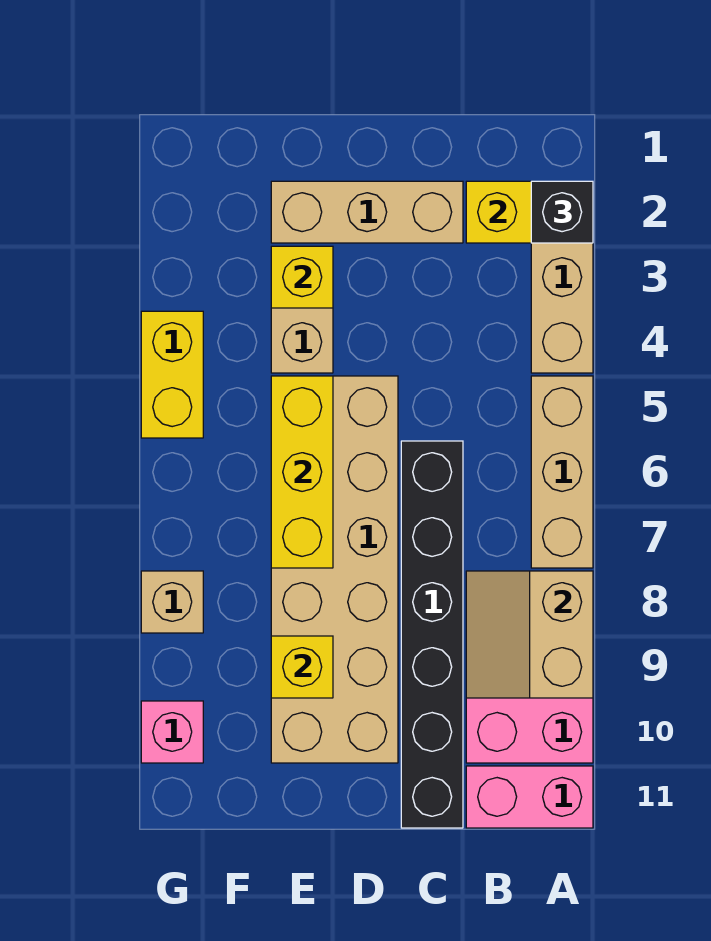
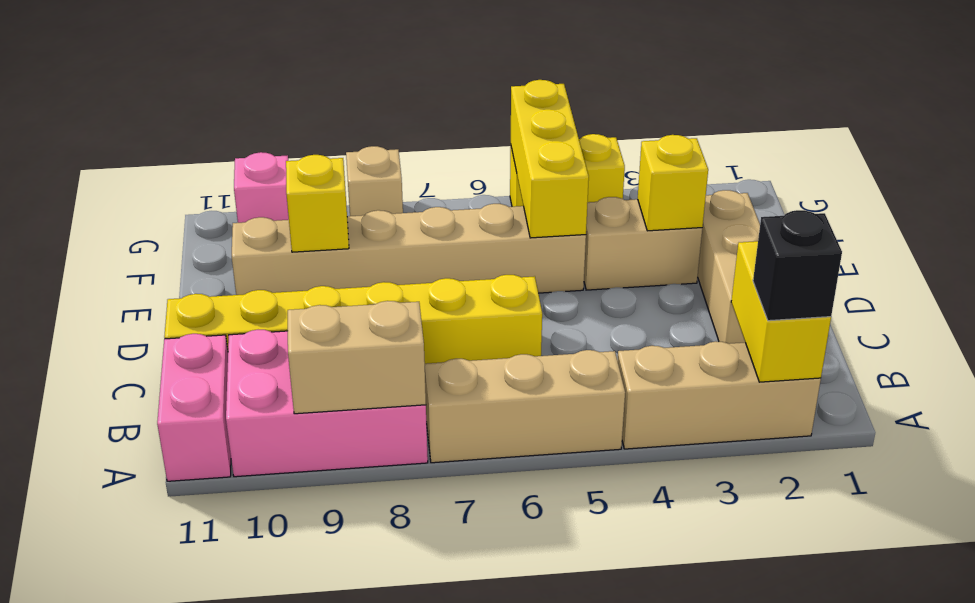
black brick C6:C11 level 1 -> yellow brick C6:C11 level 1
tan brick D5:E10 level 1 -> tan brick E5:E10 level 1
yellow brick E5:E7 level 2 -> yellow brick E5:G5 level 2

